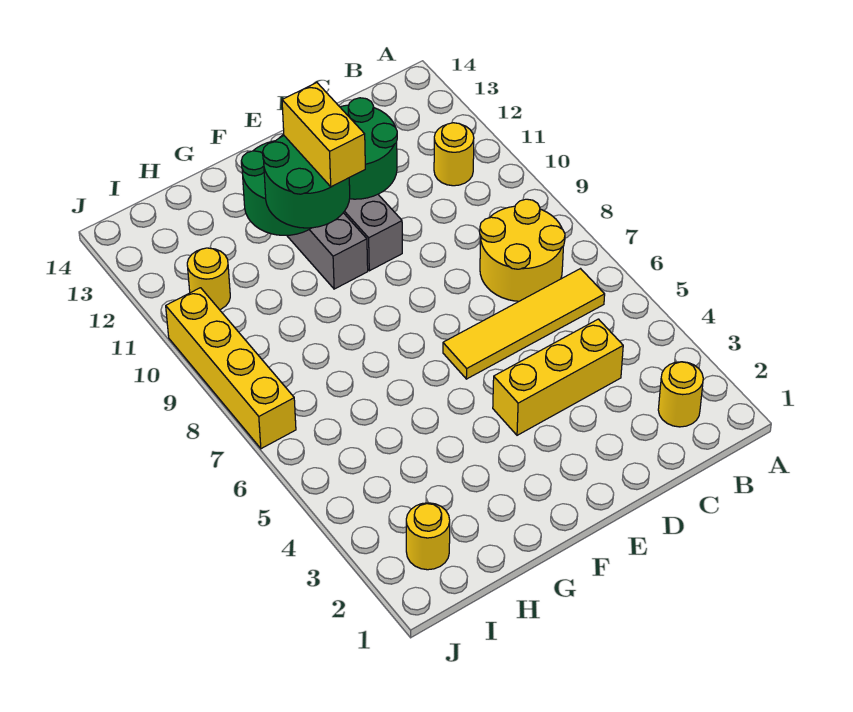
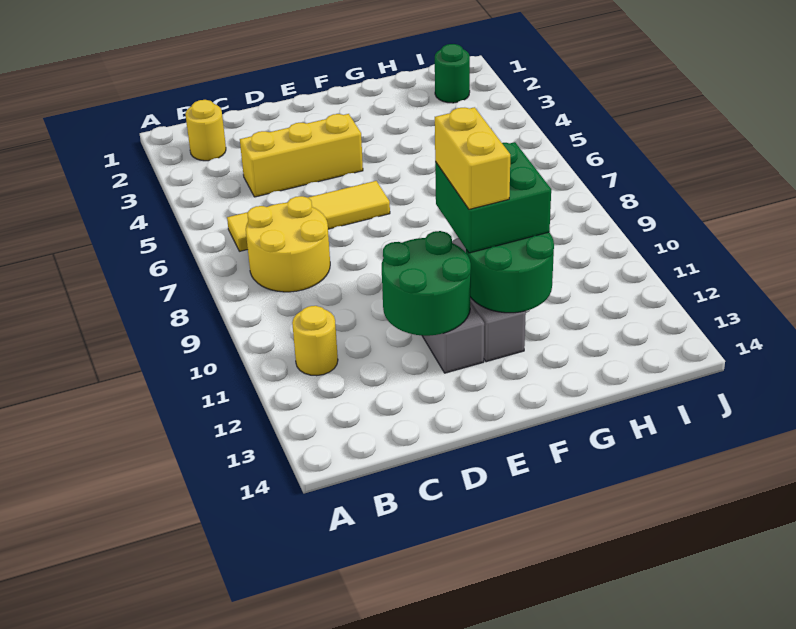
green round brick F10:G11 level 3 -> green brick F10:G11 level 3
yellow round brick I2 level 1 -> green round brick I2 level 1
yellow round brick I11 level 1 -> none
yellow brick J7:J10 level 1 -> none

